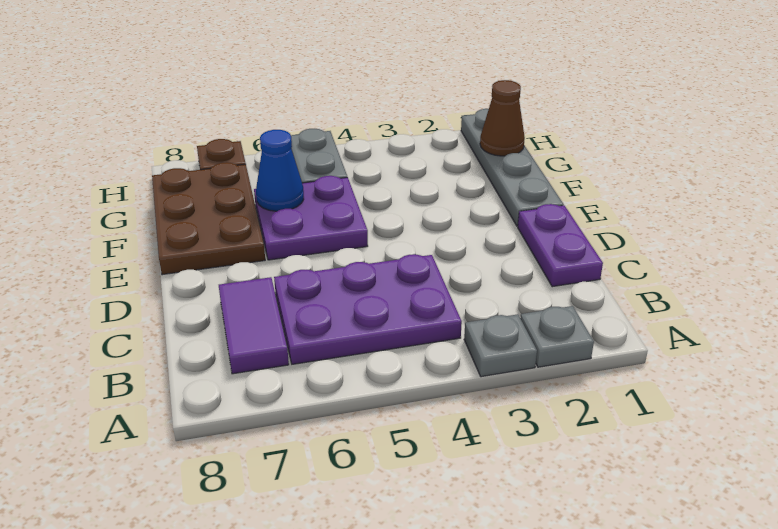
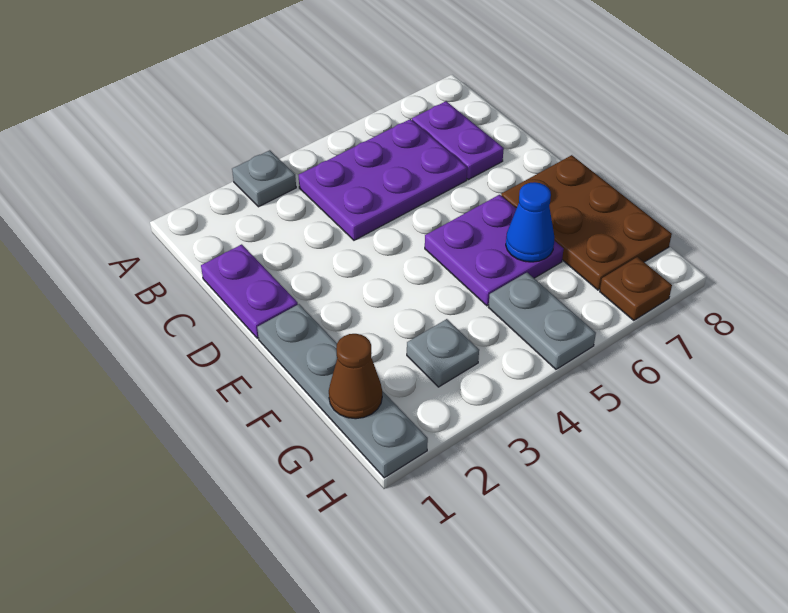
grey plate A2 level 1 -> grey plate G3 level 1
purple tile B7:C7 level 1 -> purple plate B7:C7 level 1

